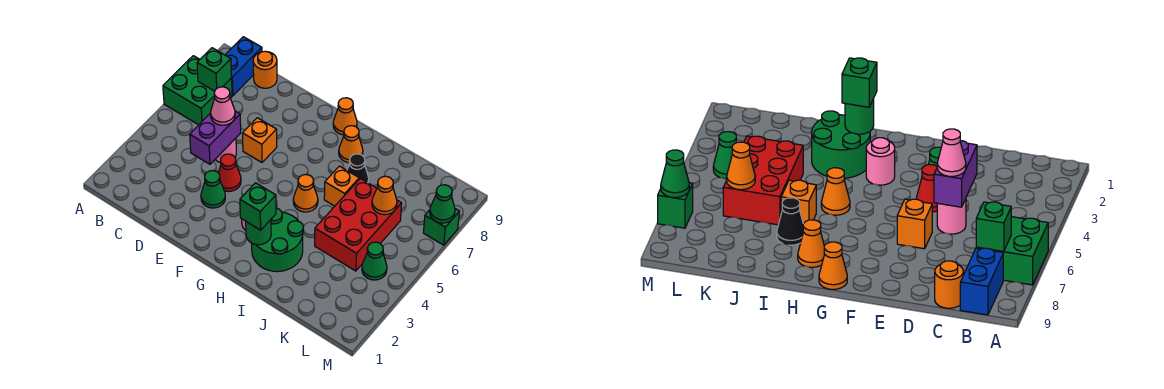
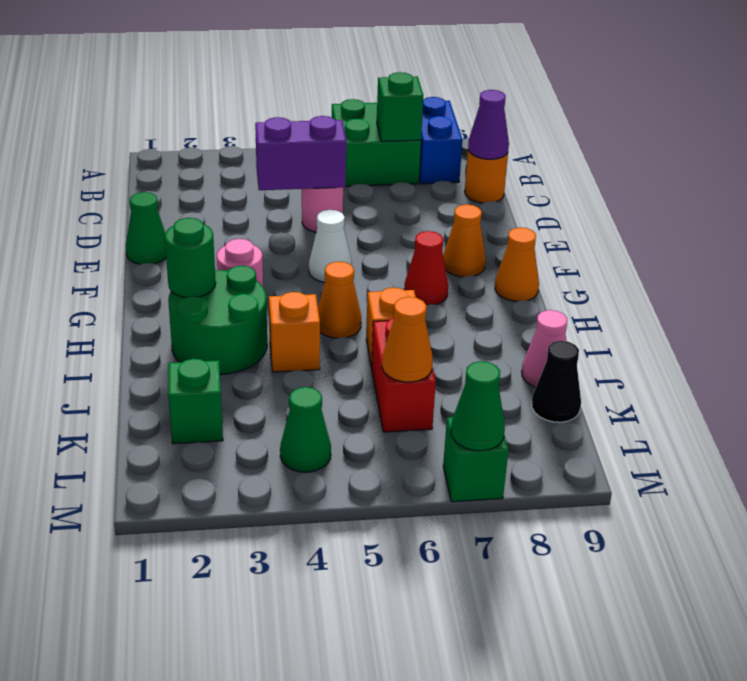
blue brick B8:B9 level 1 -> blue brick A8:B8 level 1
none -> purple cone C9 level 2
pink cone D5 level 3 -> pink cone J9 level 1
green cone E3 level 1 -> green cone E1 level 1
red cone E4 level 1 -> red cone G7 level 1
orange brick E6 level 1 -> orange brick I4 level 1
none -> white cone F5 level 1
green brick H2 level 3 -> green brick K2 level 1
orange cone H8 level 1 -> orange cone F8 level 1
black cone I7 level 1 -> black cone K9 level 1
red brick J4:K6 level 1 -> red brick J6:K6 level 1

